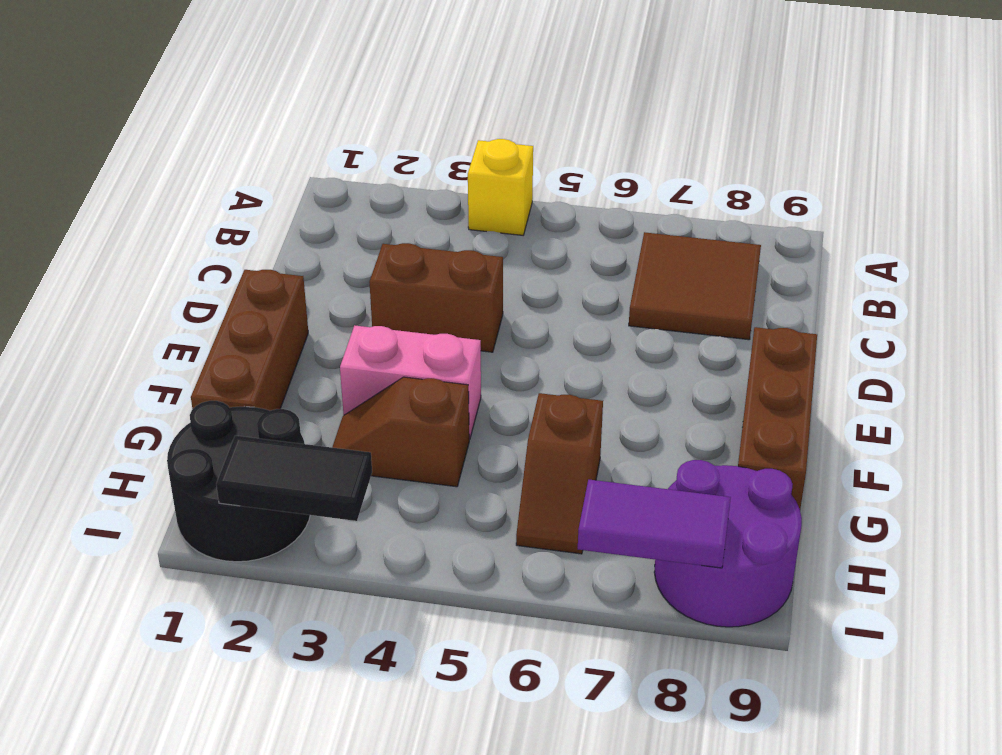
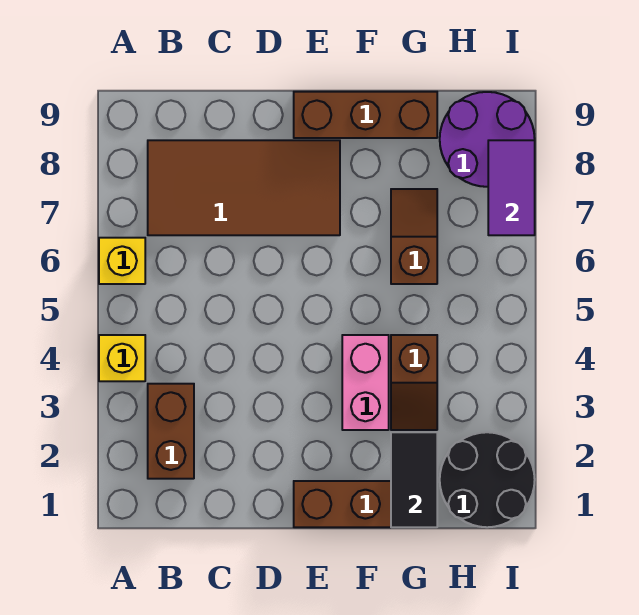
none -> yellow brick A6 level 1
brown tile B7:C8 level 1 -> brown tile B7:E8 level 1
brown brick D3:D4 level 1 -> brown brick B2:B3 level 1
brown slope G6:H6 level 1 top G -> brown slope G6:G7 level 1 top 6
black tile I2:I3 level 2 -> black tile G1:G2 level 2

